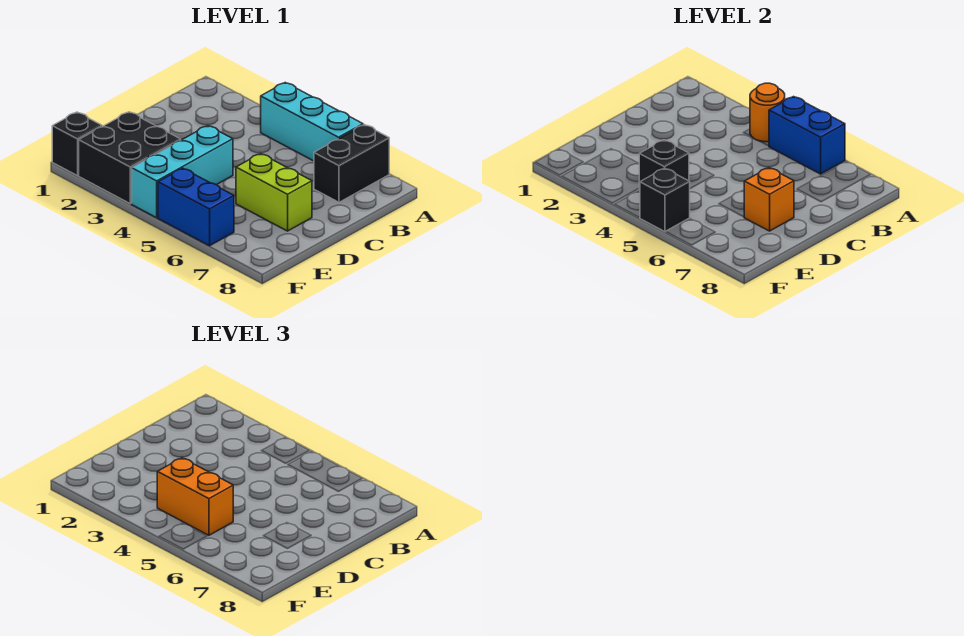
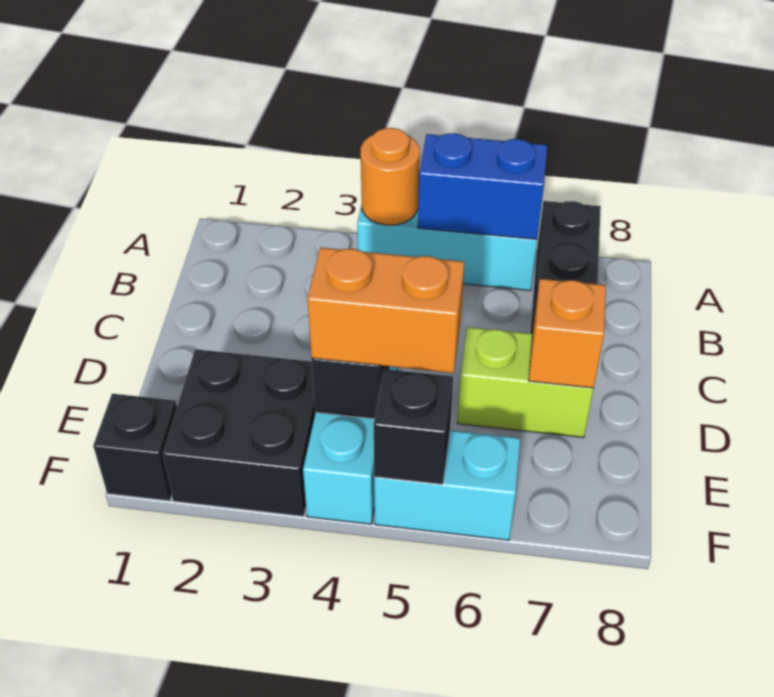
blue brick F5:F6 level 1 -> cyan brick F5:F6 level 1

